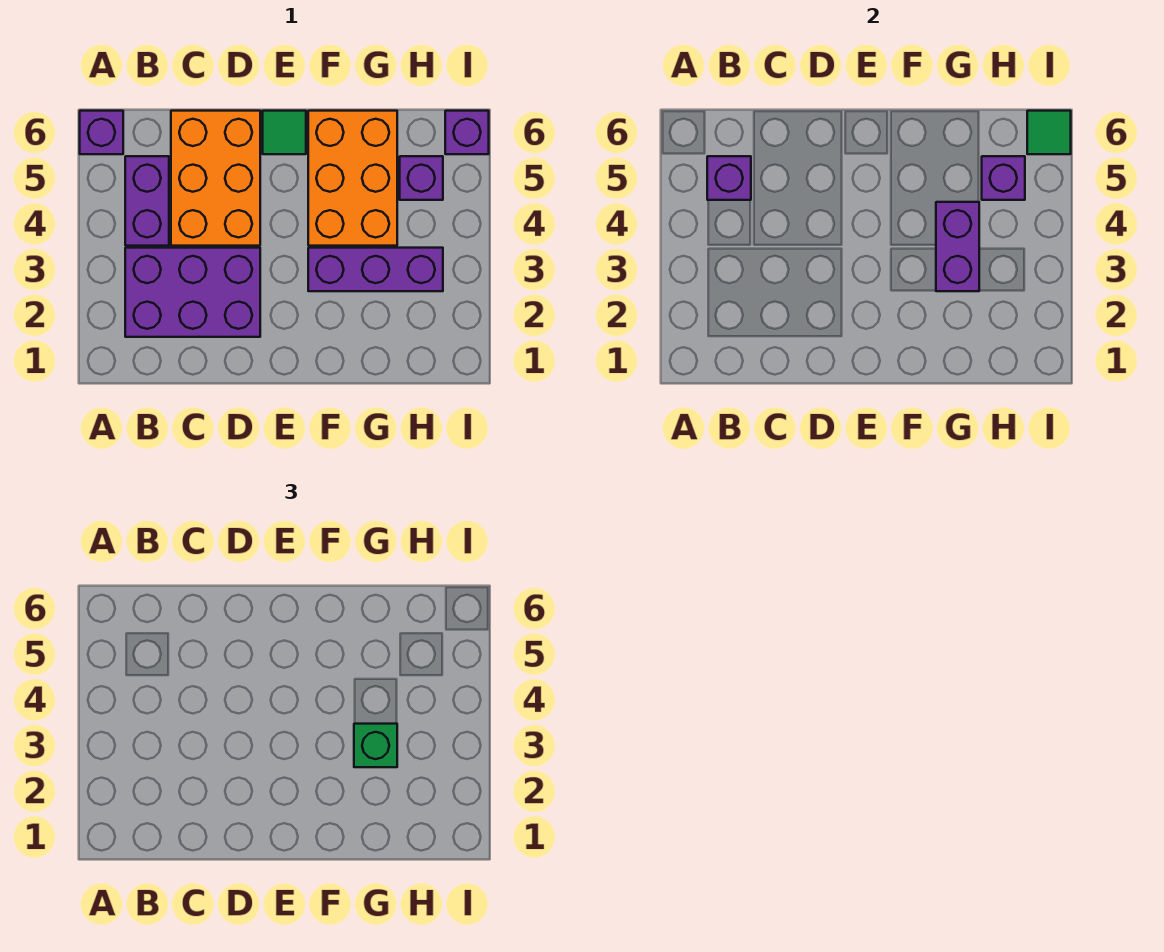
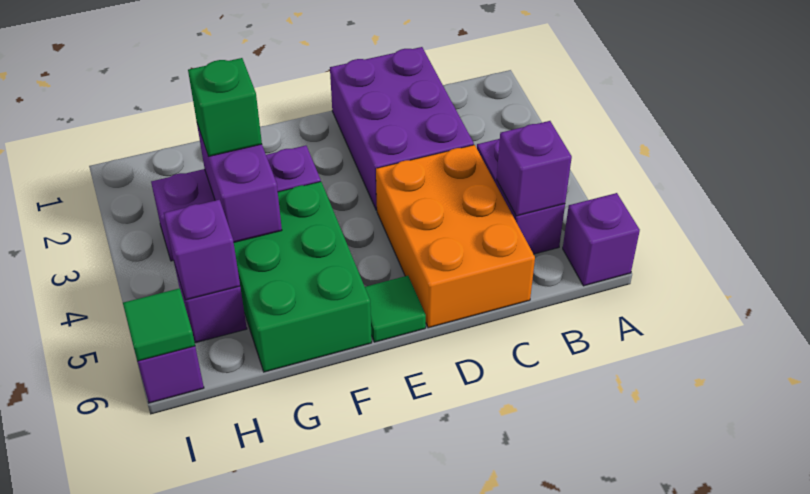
purple brick B2:D3 level 1 -> purple brick C1:D3 level 1
orange brick F4:G6 level 1 -> green brick F4:G6 level 1

